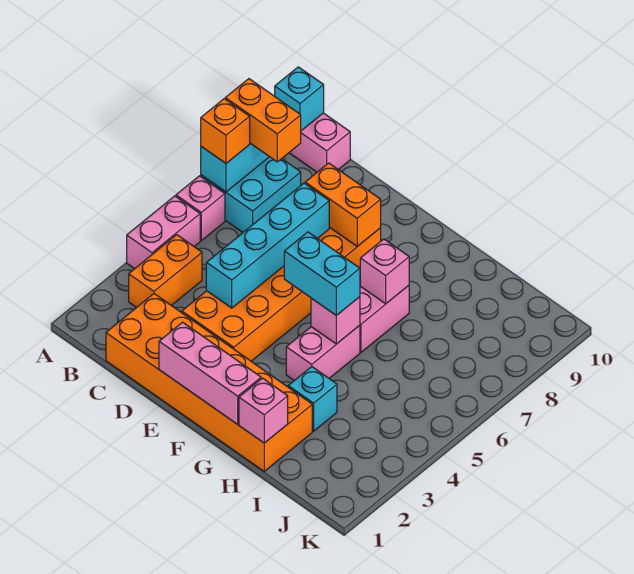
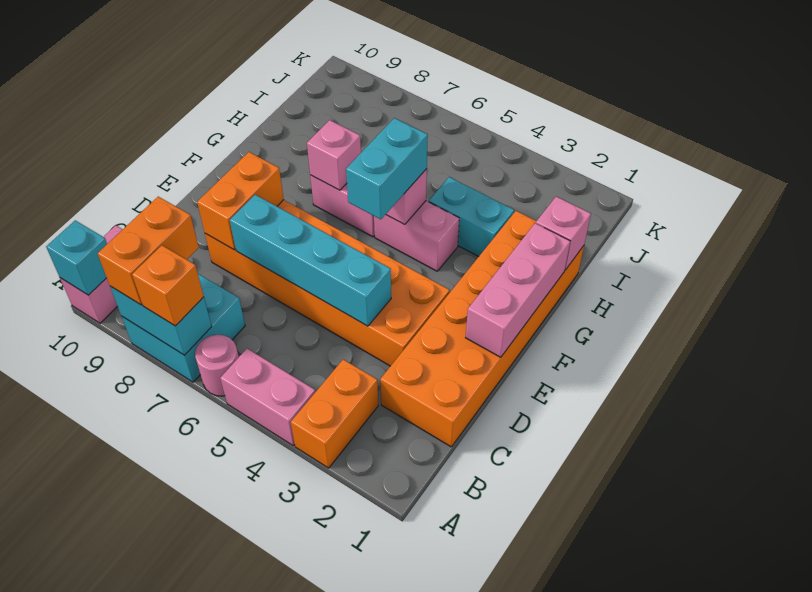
pink brick A6 level 1 -> pink round brick A6 level 1
orange brick B3:B4 level 1 -> orange brick A3:B3 level 1
cyan brick H3 level 1 -> cyan brick H3:H4 level 1

